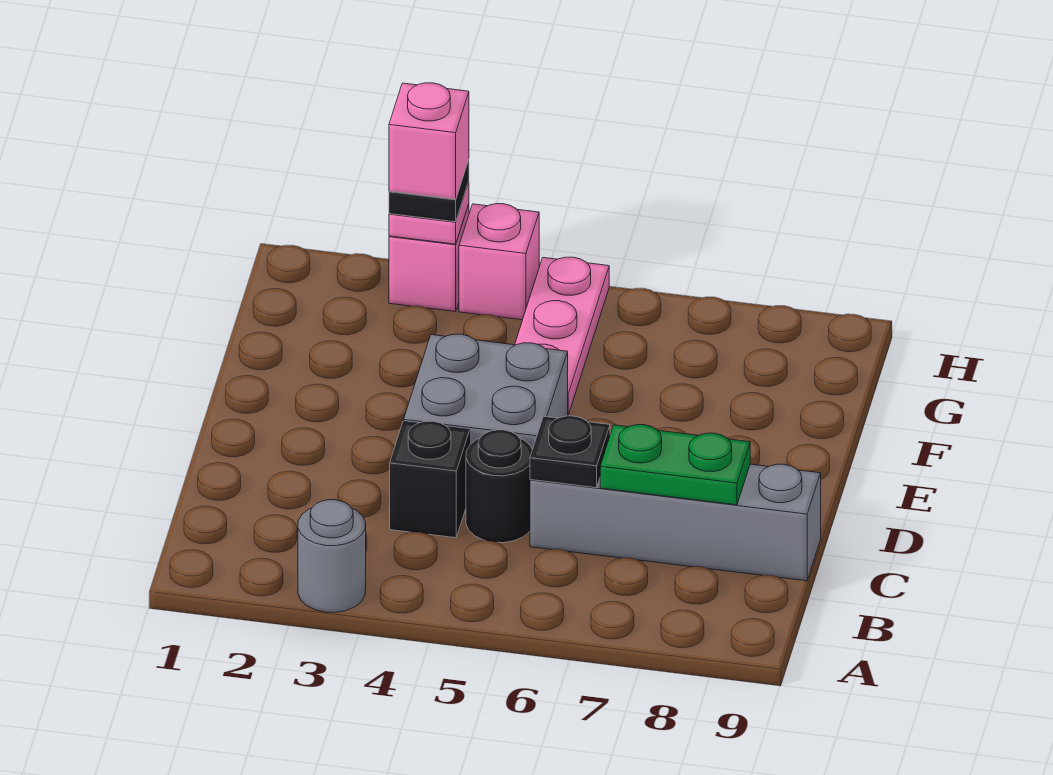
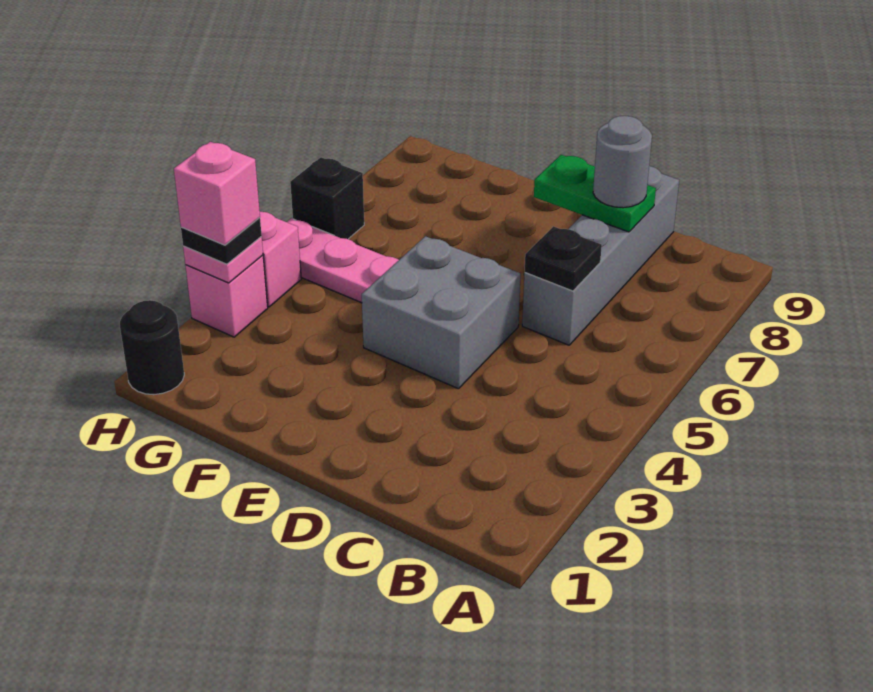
grey round brick A3 level 1 -> grey round brick C8 level 3
black brick C4 level 1 -> black brick H6 level 1
black round brick C5 level 1 -> black round brick H1 level 1
green plate C7:C8 level 2 -> green plate C8:D8 level 2

